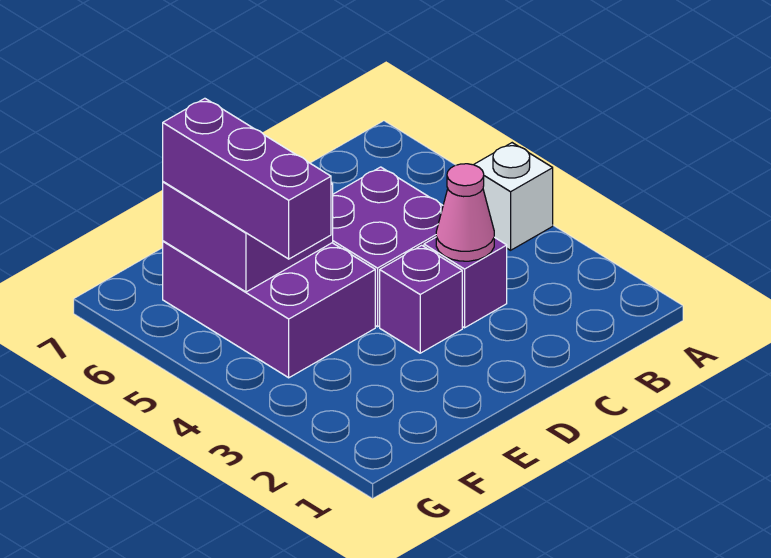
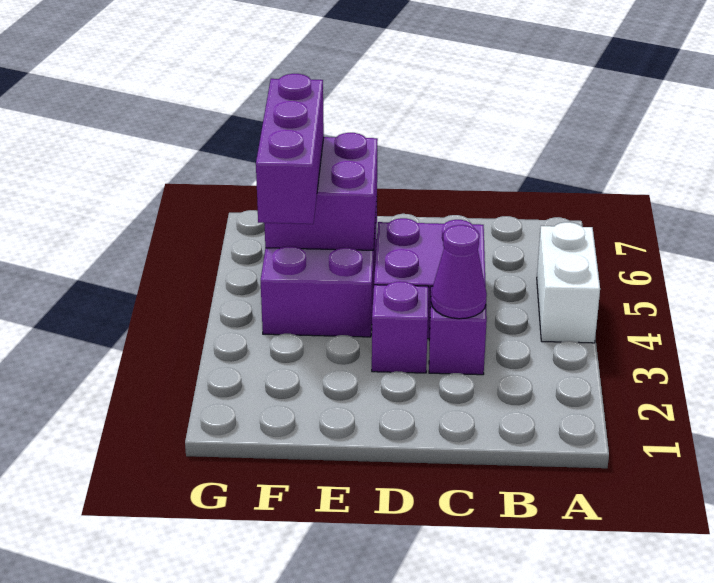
white brick A4 level 1 -> white brick A4:A5 level 1
pink cone C3 level 2 -> purple cone C3 level 2

